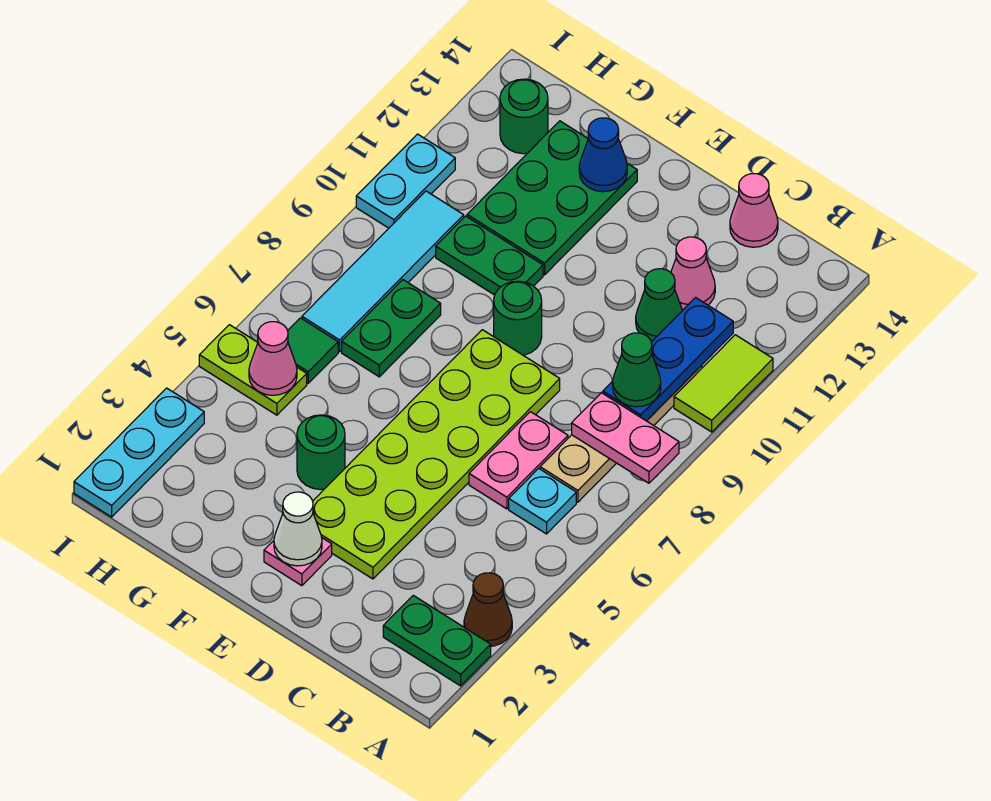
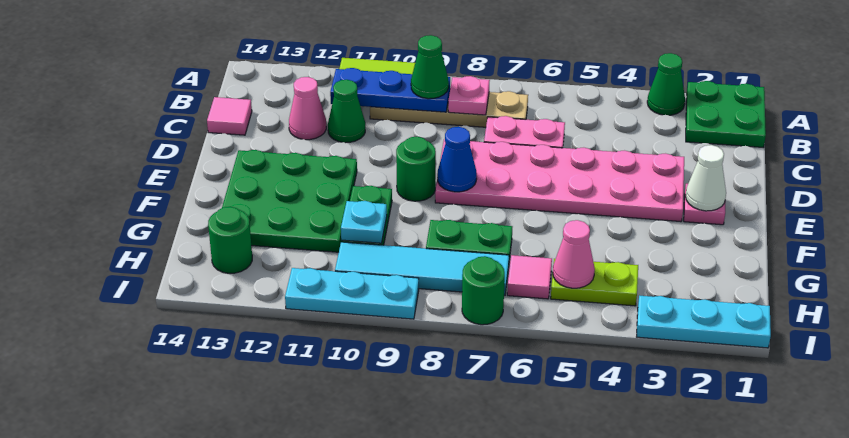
green plate A2:B2 level 1 -> green plate A1:B2 level 1
brown cone A3 level 1 -> green cone A3 level 1
pink plate A8:B8 level 2 -> pink plate B8 level 2
cyan plate B6 level 1 -> cyan plate G10 level 2
pink cone C14 level 1 -> pink tile C14 level 1
lime plate D3:E8 level 1 -> pink plate D3:E8 level 1
green round brick F4 level 1 -> green round brick I7 level 1
green plate F11:G13 level 1 -> green plate E11:G13 level 1
blue cone F13 level 2 -> blue cone E8 level 2
lime plate H5:I5 level 1 -> lime plate H4:H5 level 1
green tile H6 level 1 -> pink tile H6 level 1
cyan plate I10:I11 level 1 -> cyan plate I9:I11 level 1

